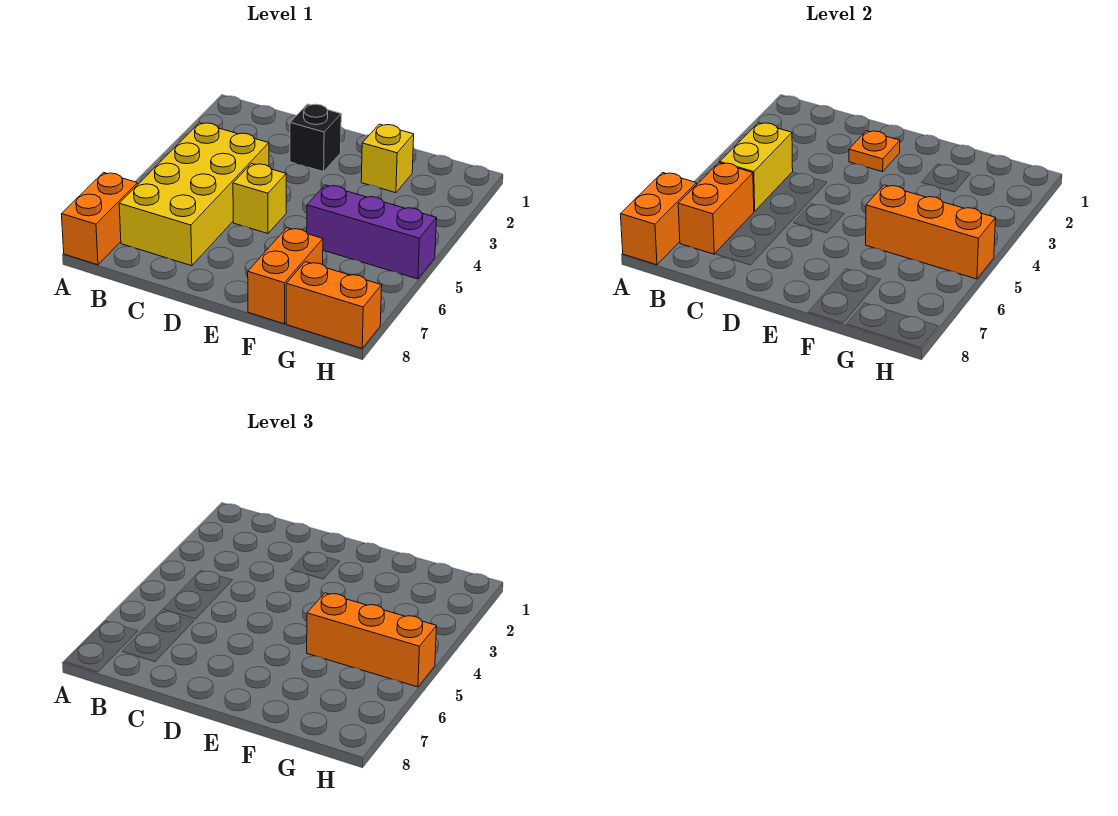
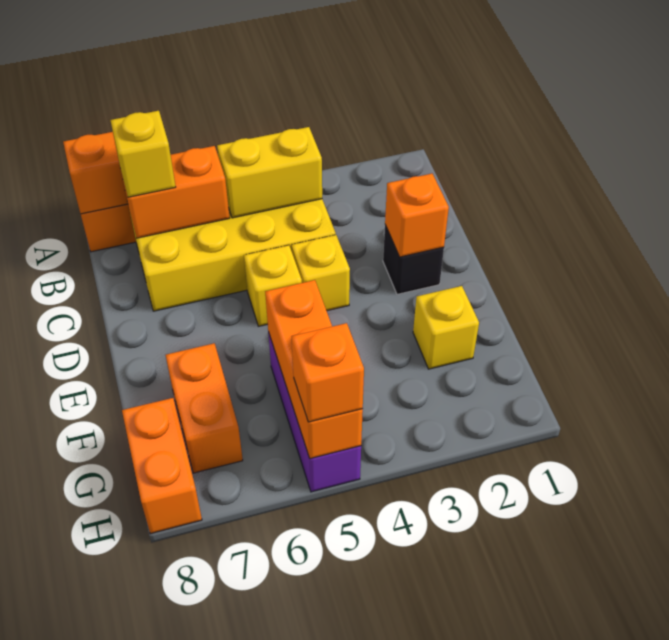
none -> yellow brick B7 level 3
orange plate D2 level 2 -> orange brick D2 level 2
none -> yellow brick D4 level 1
orange brick F5:H5 level 3 -> orange brick H5 level 3
orange brick F7:F8 level 1 -> orange brick F7:G7 level 1

